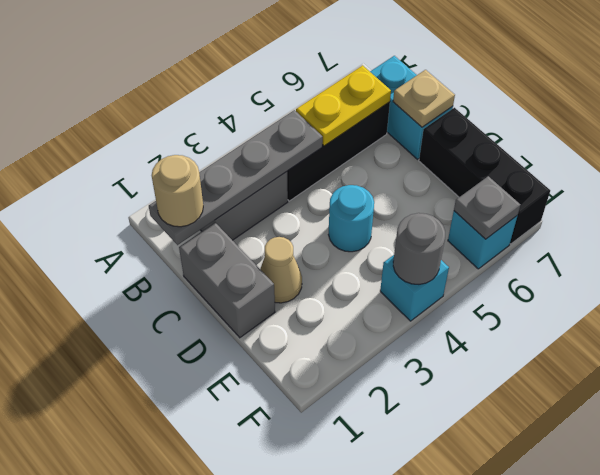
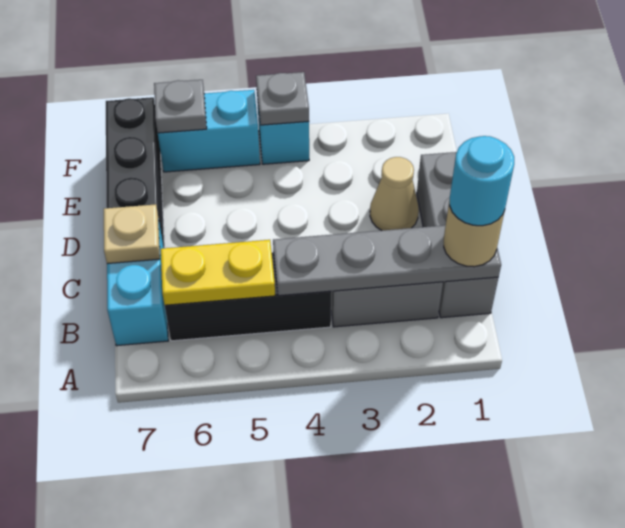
grey brick C1:D1 level 1 -> grey brick B1:D1 level 1
cyan round brick D4 level 1 -> cyan round brick B1 level 4
grey round brick F4 level 2 -> grey plate F4 level 2
cyan brick F6 level 1 -> cyan brick F5:F6 level 1

